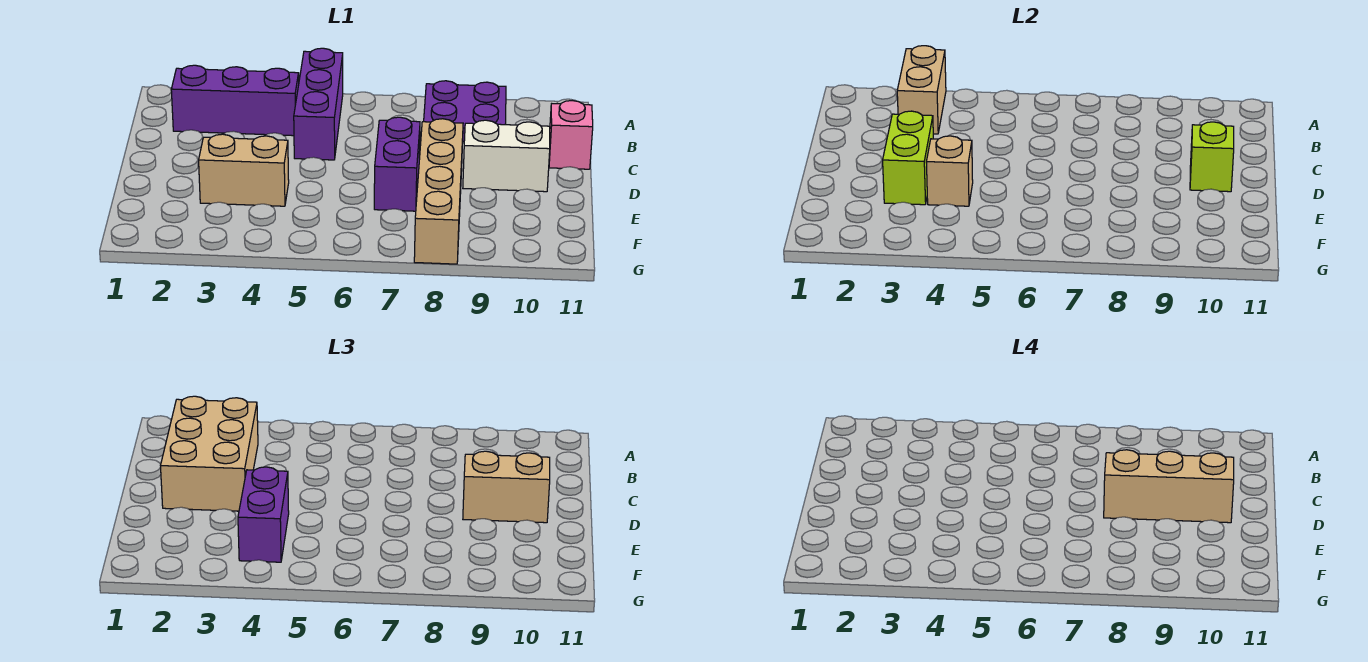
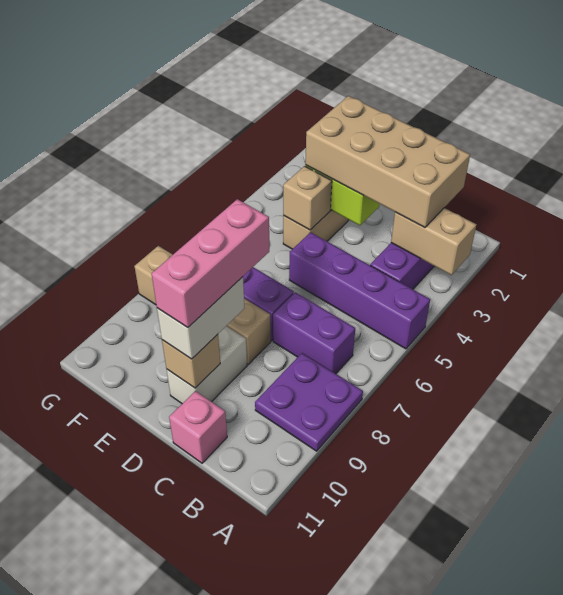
purple brick A5:C5 level 1 -> purple brick A5:D5 level 1
tan brick B2:D3 level 3 -> tan brick B2:E3 level 3
tan brick D8:D10 level 4 -> pink brick D8:D10 level 4
tan brick D9:D10 level 3 -> white brick D9:D10 level 3
lime brick D10 level 2 -> tan brick D10 level 2
purple brick E4:F4 level 3 -> purple brick B7:C7 level 1

